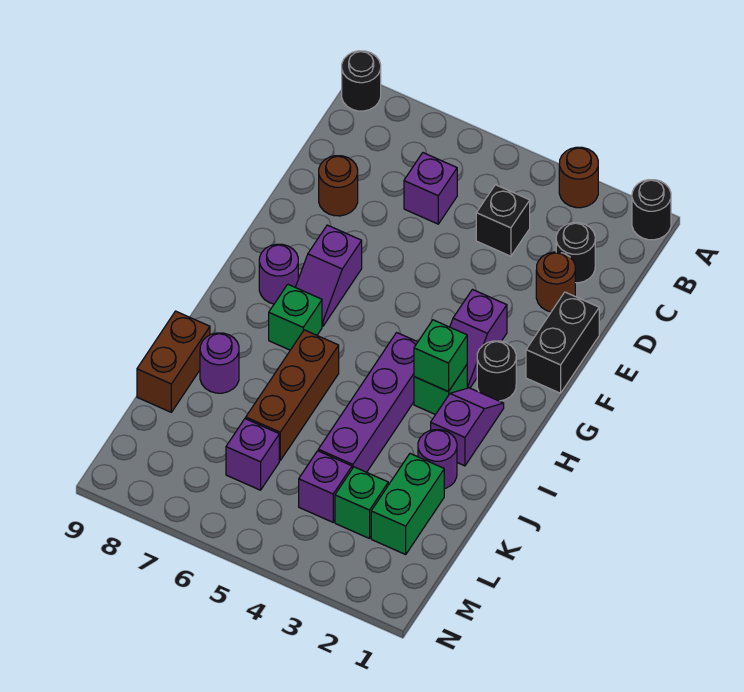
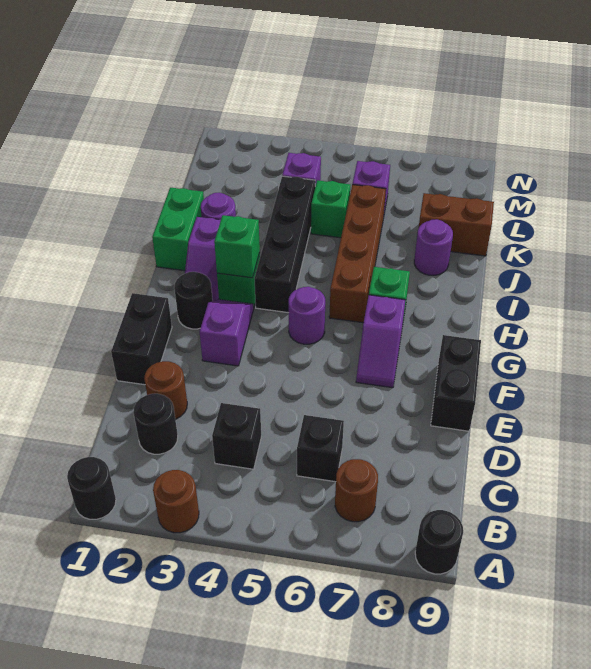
purple brick C6 level 1 -> black brick C6 level 1
brown round brick D8 level 1 -> brown round brick B7 level 1
none -> black brick E9:F9 level 1
purple slope F7:G7 level 1 top F -> purple slope F7:G7 level 1 top G
purple round brick G8 level 1 -> purple round brick G5 level 1
purple brick H4:K4 level 1 -> black brick H4:K4 level 1
brown brick I6:K6 level 1 -> brown brick H6:K6 level 1
brown brick J9:K9 level 1 -> brown brick K8:K9 level 1
green brick K2:L2 level 1 -> green brick I1:J1 level 1
green brick L3 level 1 -> green brick K5 level 1

